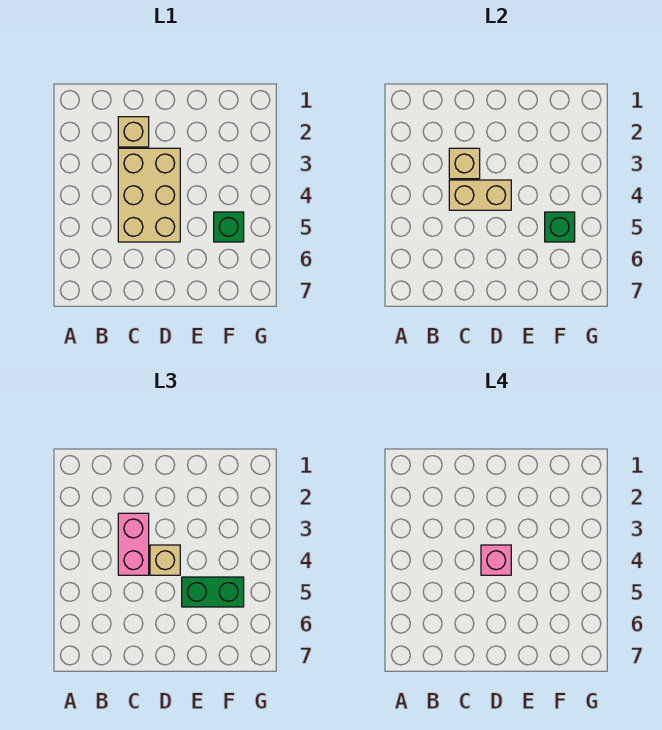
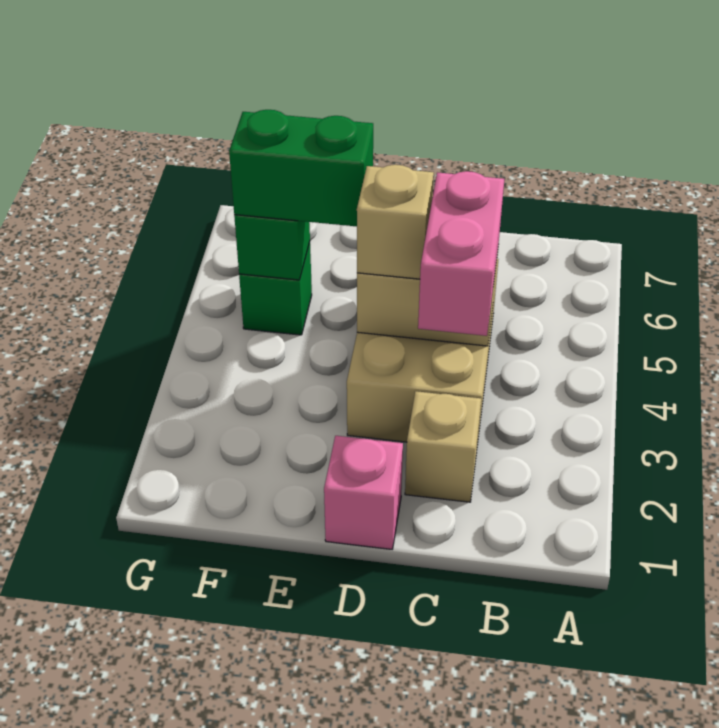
tan brick C3 level 2 -> none
pink brick D4 level 4 -> pink brick D1 level 1

